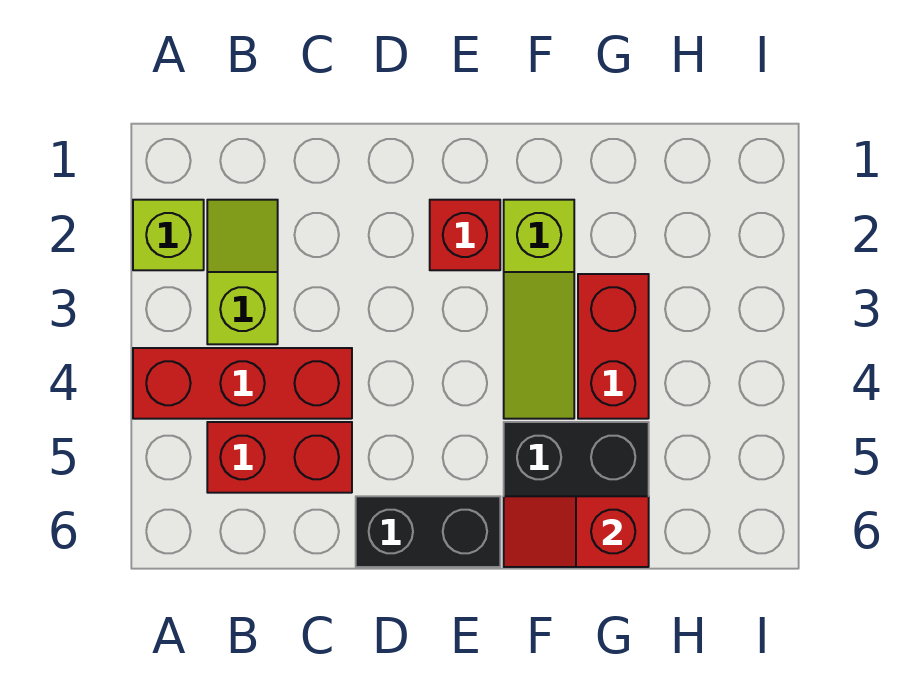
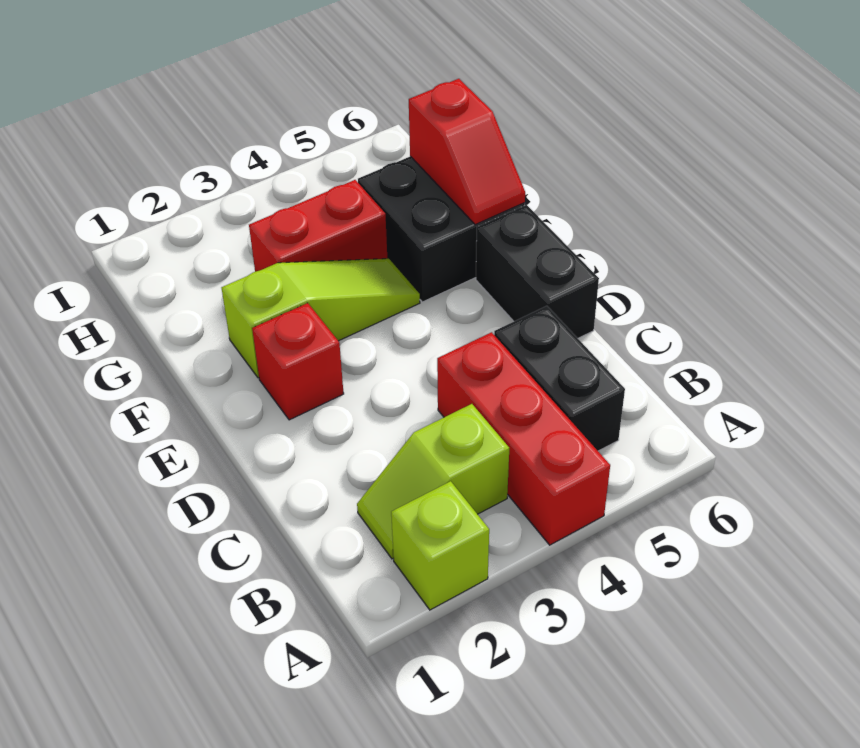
red brick B5:C5 level 1 -> black brick B5:C5 level 1

